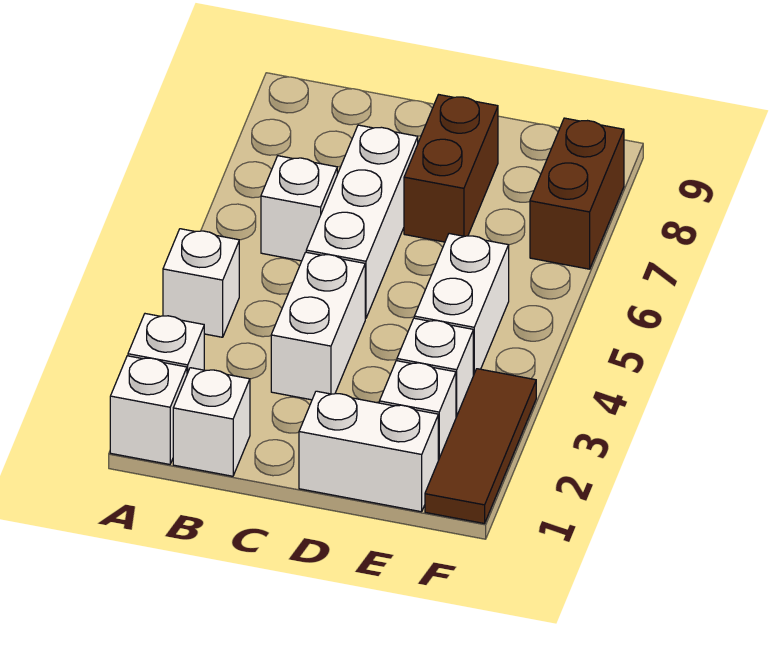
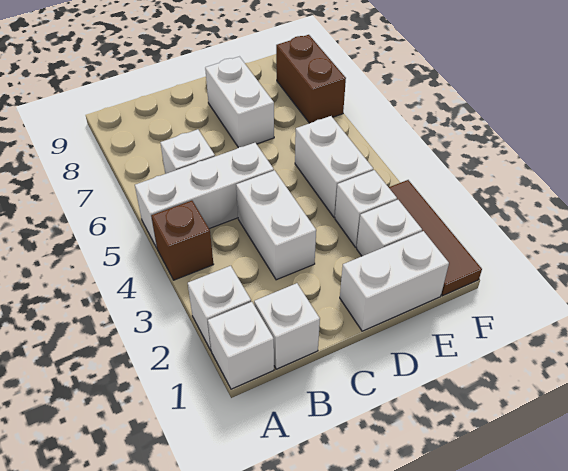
white brick A4 level 1 -> brown brick A4 level 1
white brick C5:C7 level 1 -> white brick A5:C5 level 1
brown brick D7:D8 level 1 -> white brick D7:D8 level 1

